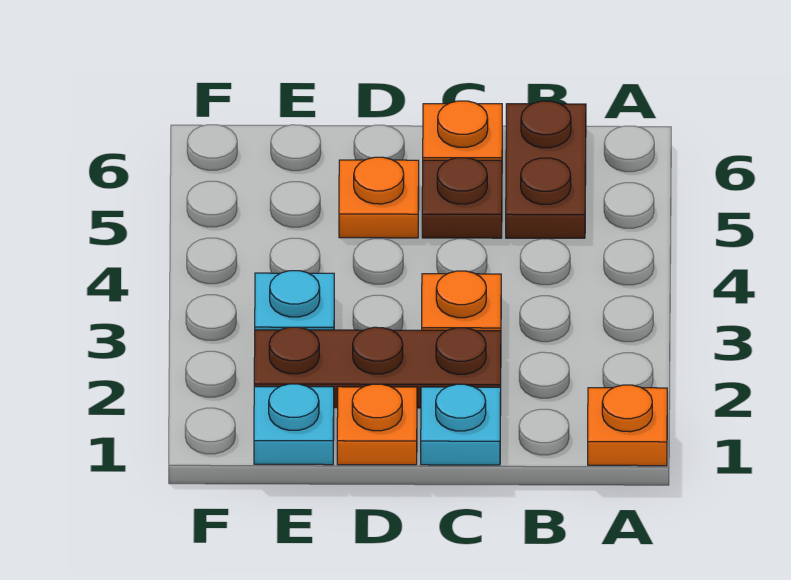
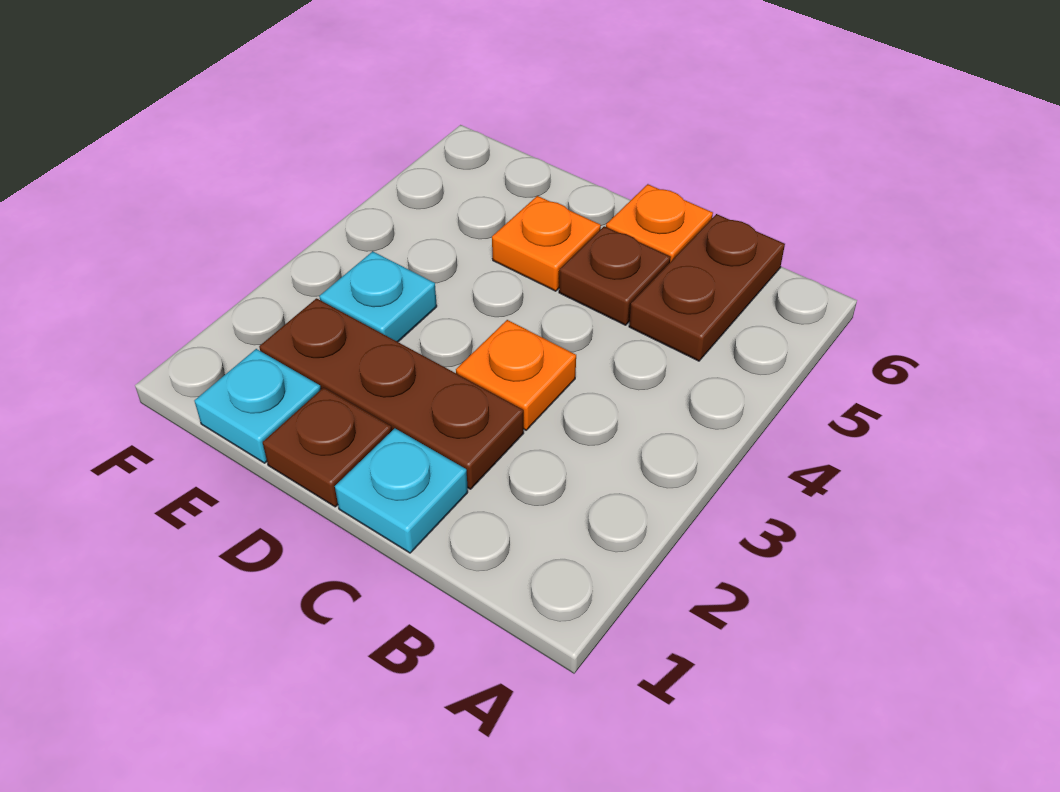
orange plate A1 level 1 -> none
orange plate D1 level 1 -> brown plate D1 level 1

